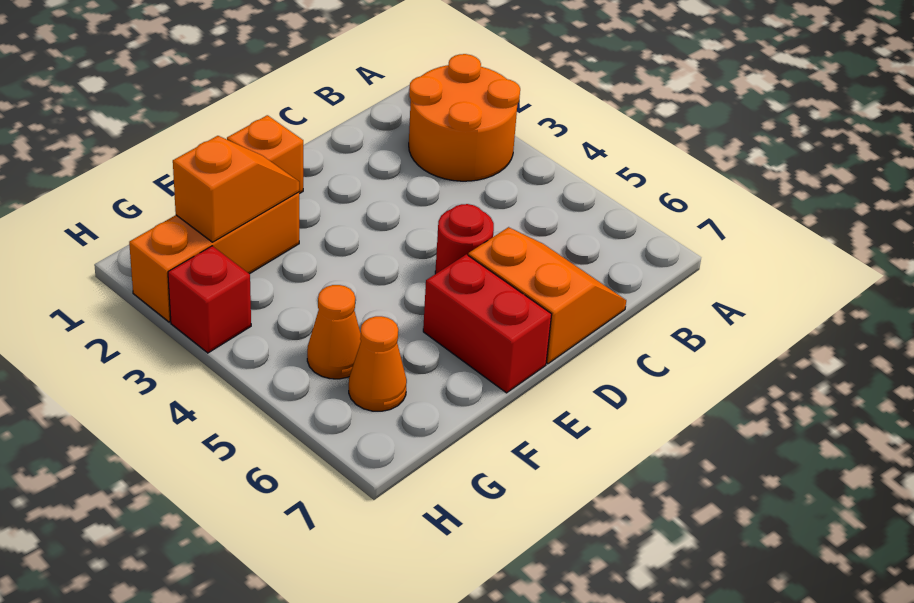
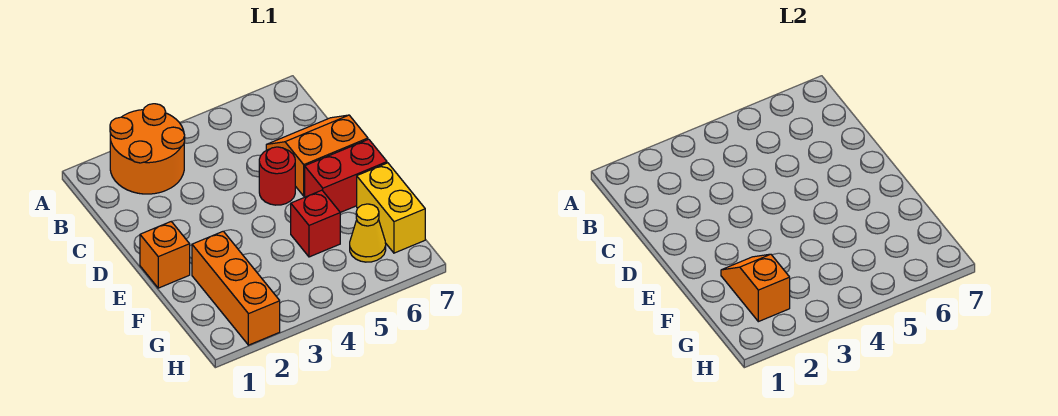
none -> yellow brick F7:G7 level 1
orange cone G5 level 1 -> none
orange cone G6 level 1 -> yellow cone G6 level 1
red brick H3 level 1 -> red brick F5 level 1

